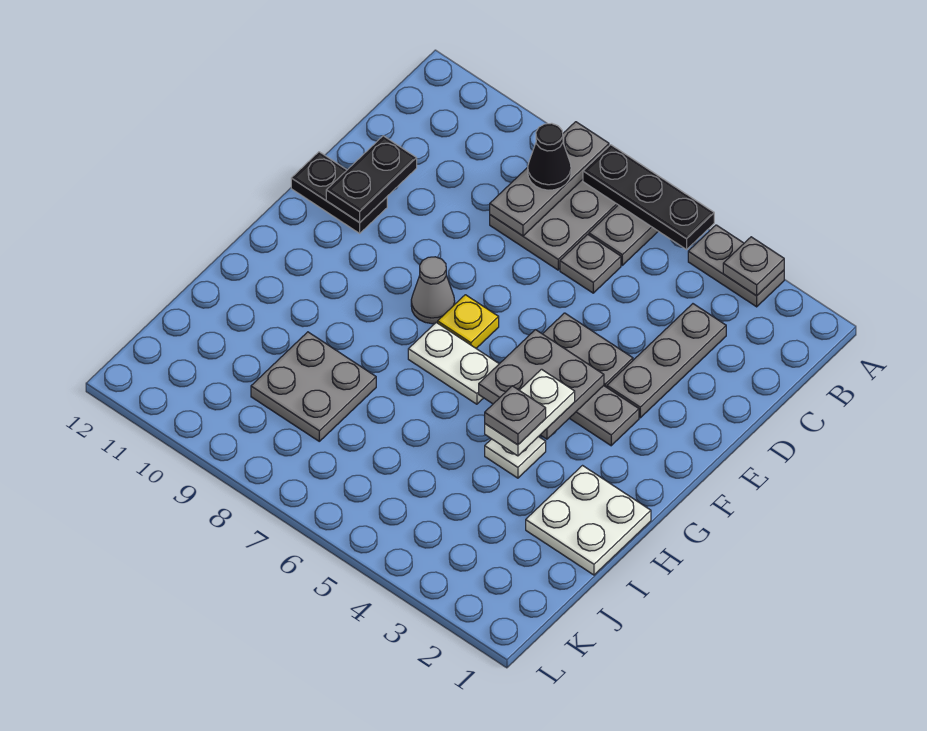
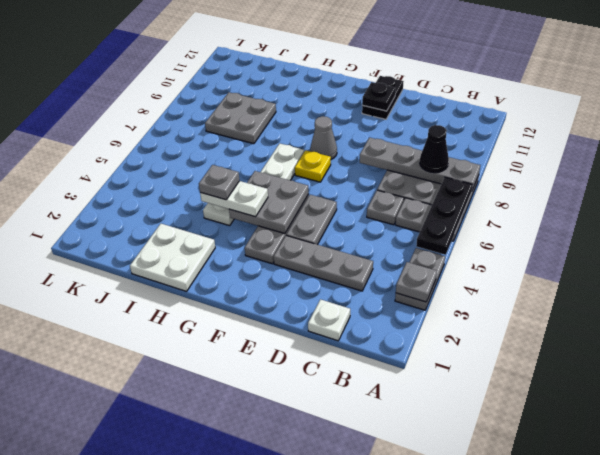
grey plate A8:C8 level 2 -> grey plate A8:D8 level 2
none -> white plate C1 level 1
black plate D11:E11 level 2 -> black plate E11 level 2

